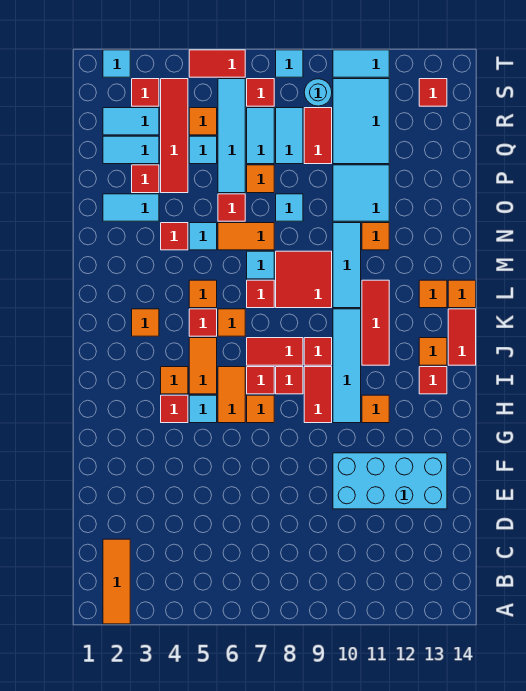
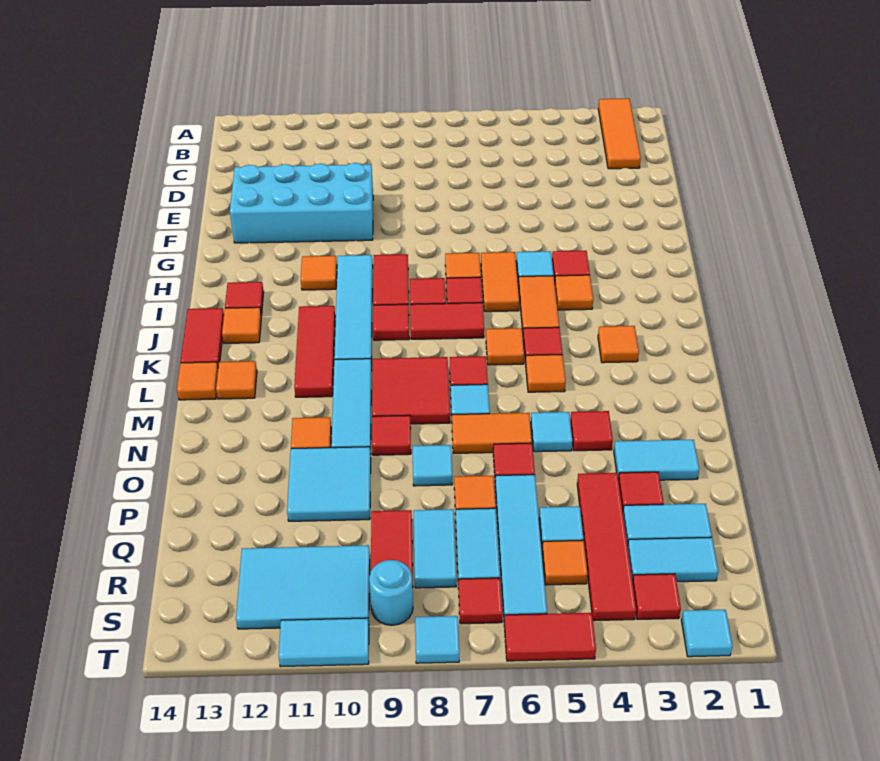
cyan tile Q10:S11 level 1 -> cyan tile R10:S12 level 1
red tile S13 level 1 -> red tile N9 level 1

